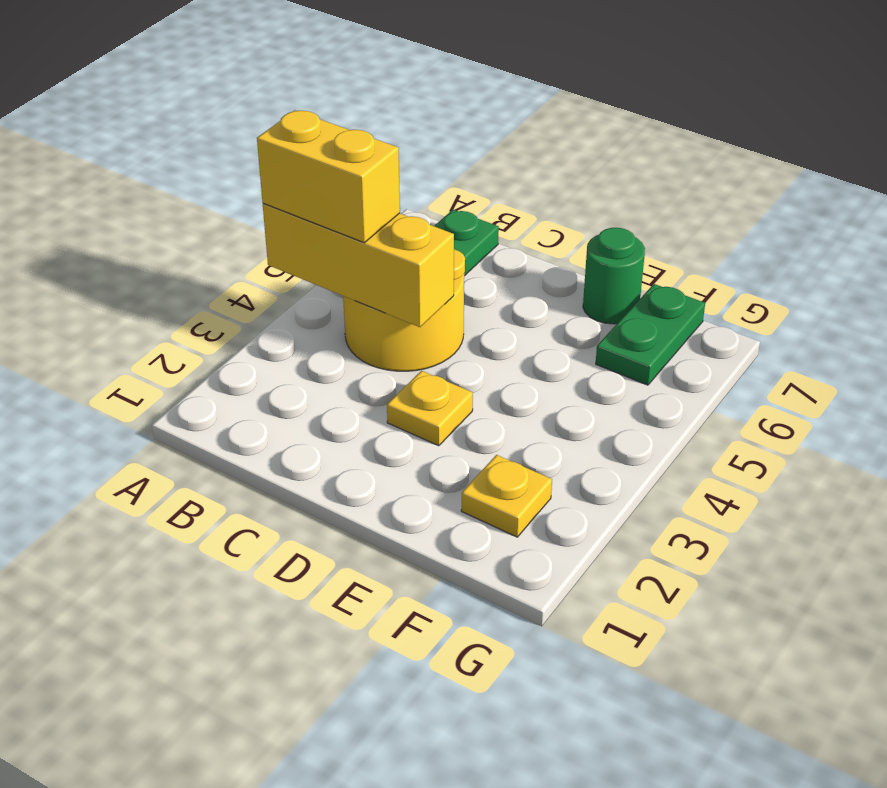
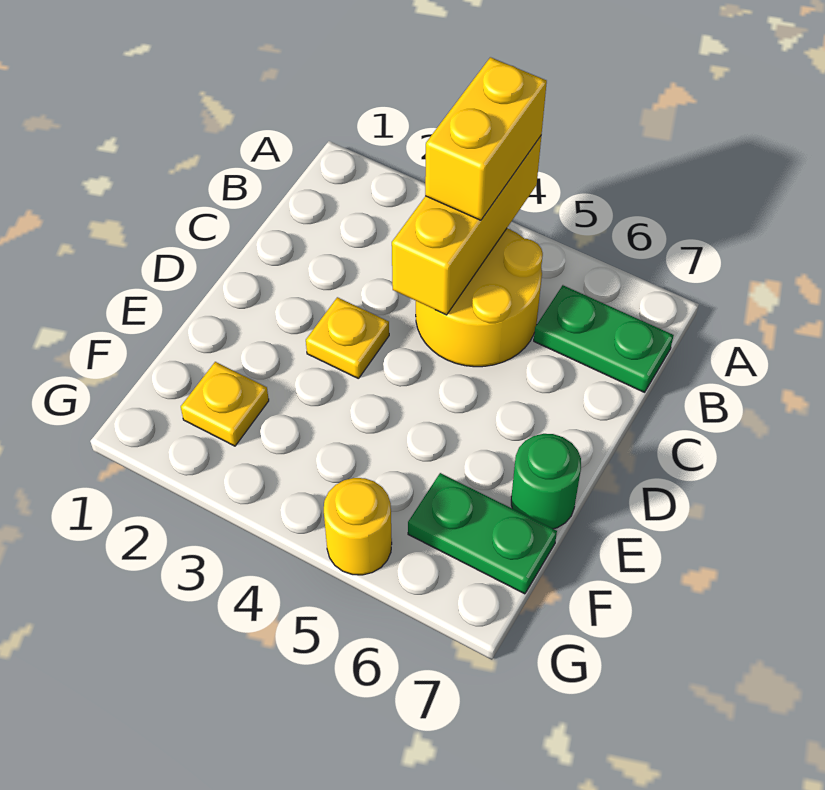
none -> yellow round brick G5 level 1

